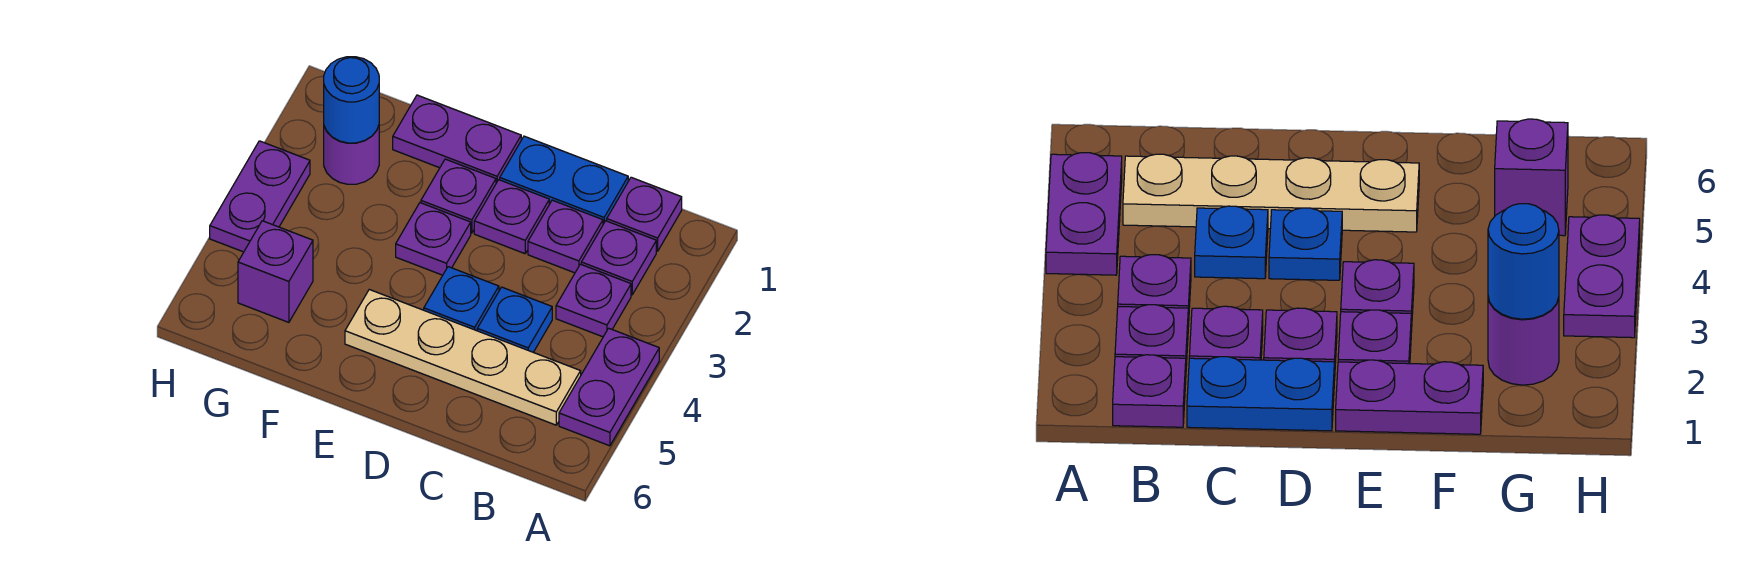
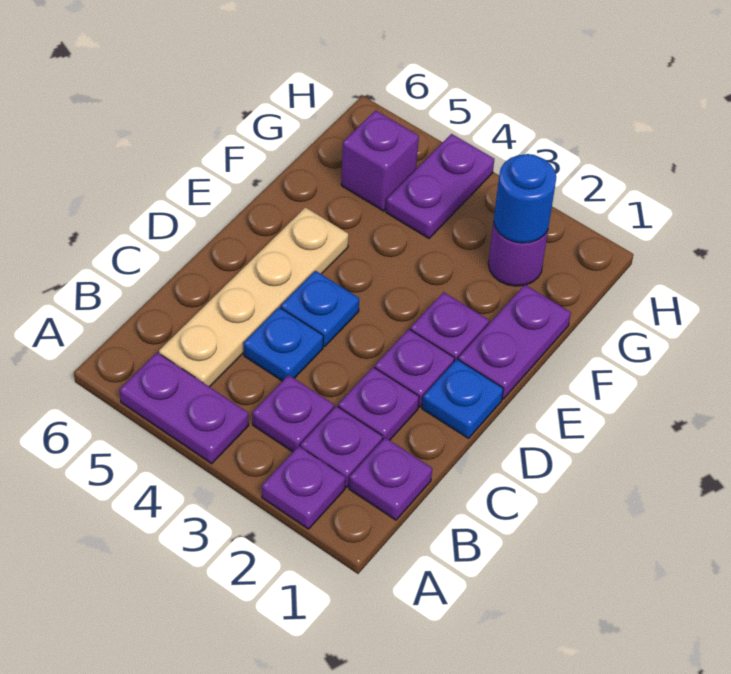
blue plate C1:D1 level 1 -> blue plate D1 level 1
purple plate E3 level 1 -> purple plate A2 level 1
purple plate H3:H4 level 1 -> purple plate G4:H4 level 1

